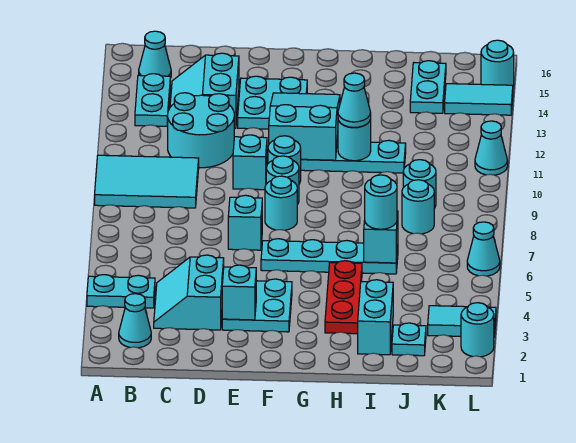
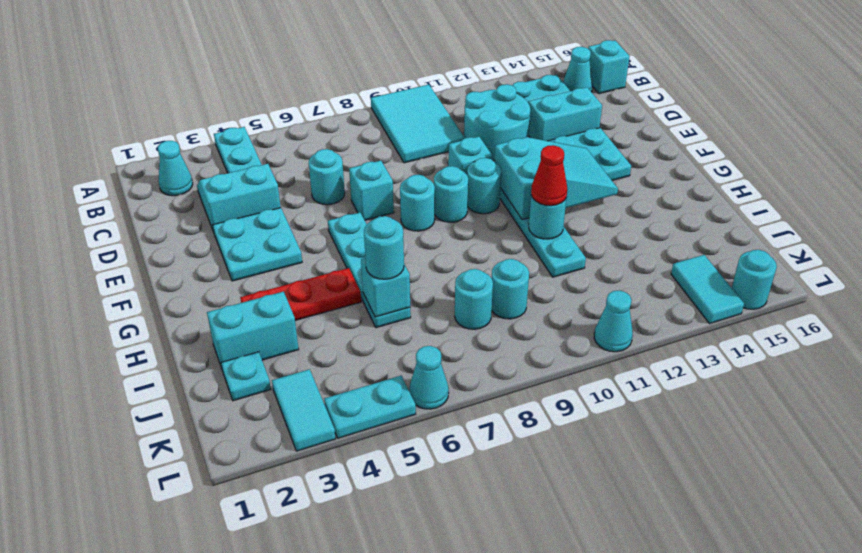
cyan brick E3 level 2 -> cyan brick B16 level 1
cyan cone H11 level 3 -> red cone H11 level 3
cyan plate J14:J15 level 1 -> cyan plate L4:L5 level 1
cyan round brick L2 level 1 -> cyan round brick D6 level 1

